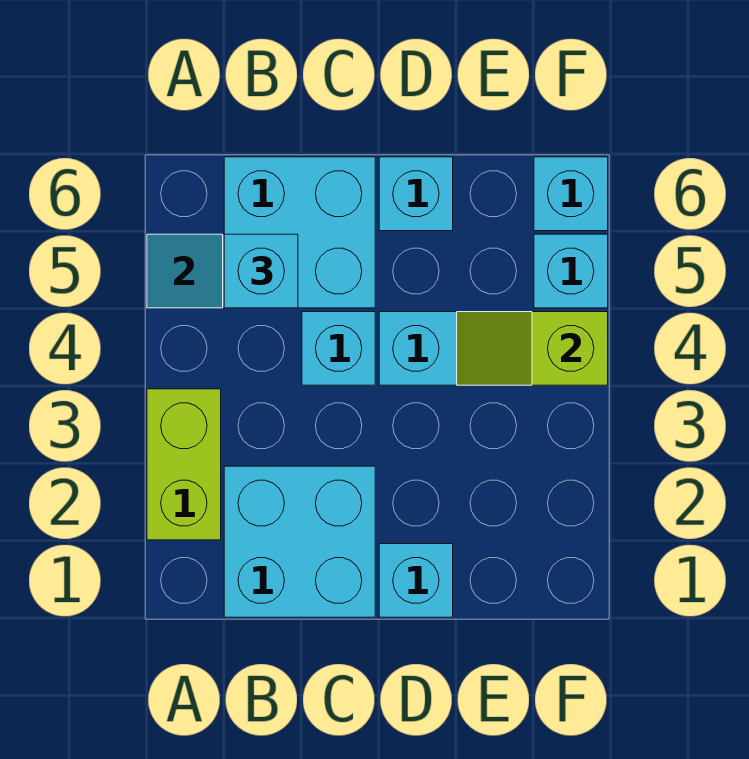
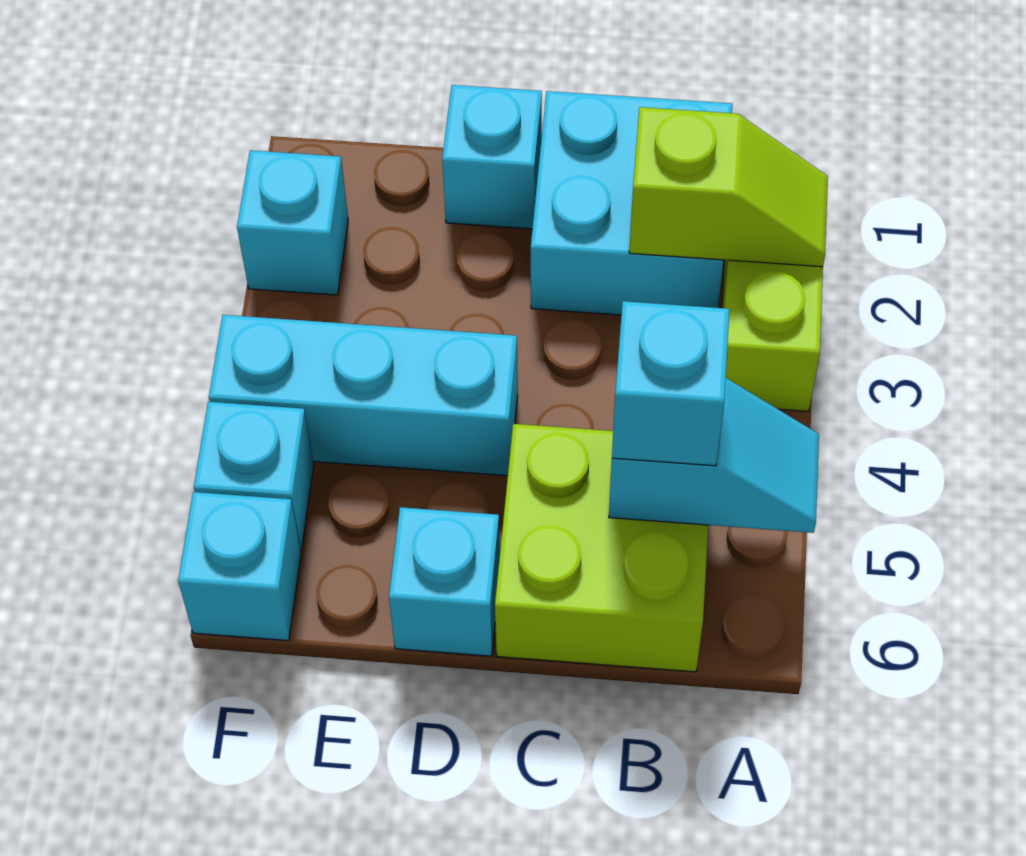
cyan brick B5:C6 level 1 -> lime brick B5:C6 level 1
cyan brick C4 level 1 -> cyan brick F2 level 1
lime slope E4:F4 level 2 top F -> lime slope A2:B2 level 2 top B

